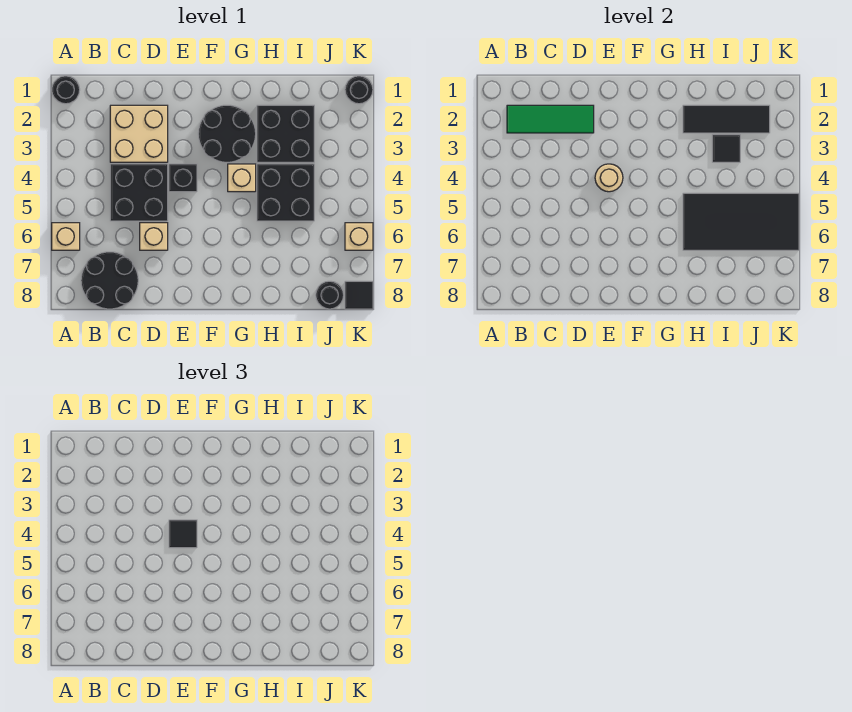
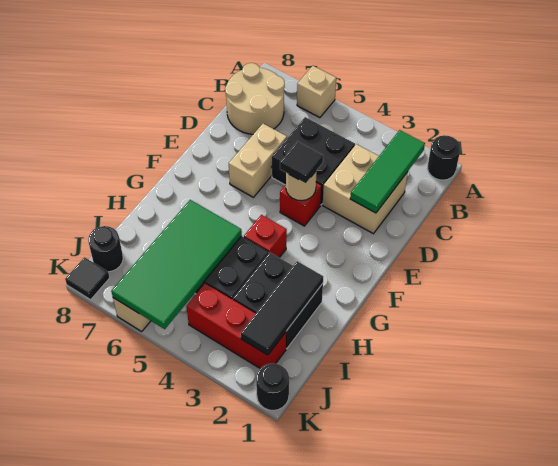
black round brick B7:C8 level 1 -> tan round brick B7:C8 level 1
tan brick D6 level 1 -> tan brick D6:E6 level 1
black brick E4 level 1 -> red brick E4 level 1
black round brick F2:G3 level 1 -> none
tan brick G4 level 1 -> red brick G4 level 1
black tile H5:K6 level 2 -> green tile H5:K6 level 2
black tile I3 level 2 -> none
none -> red brick J2:J4 level 1

